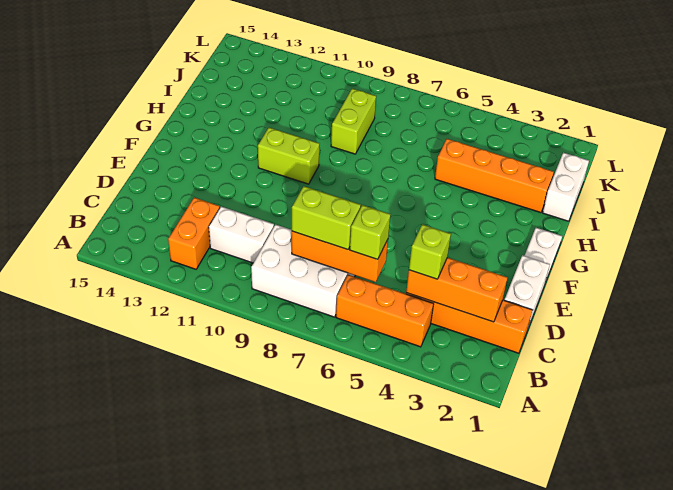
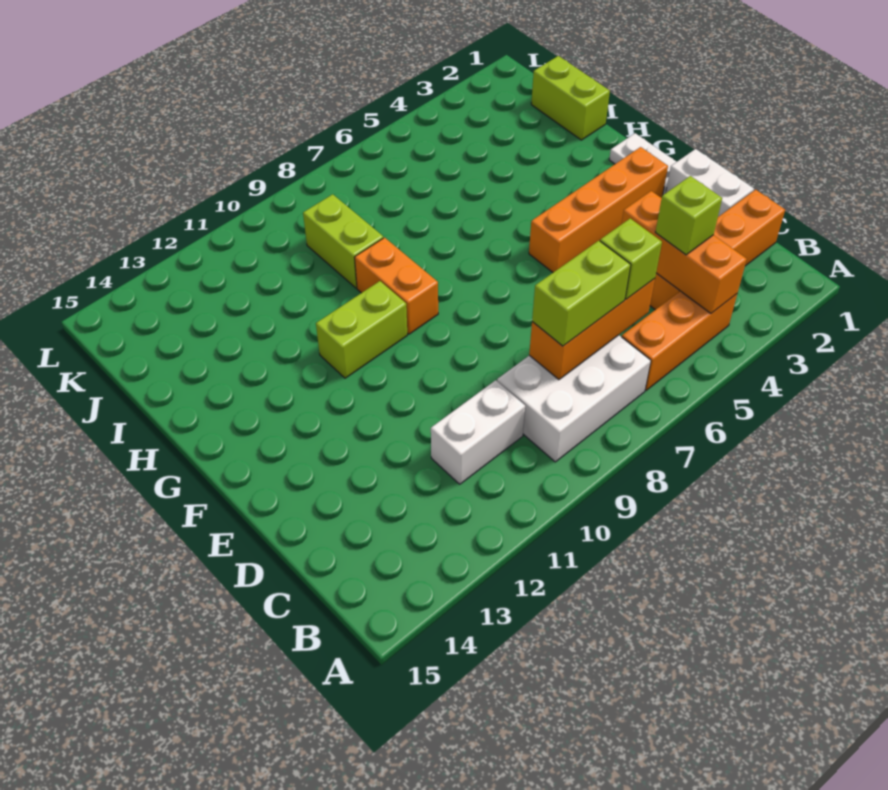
orange brick B12:C12 level 1 -> orange brick G9:H9 level 1
orange brick C2:C4 level 2 -> orange brick B4:D4 level 2
white brick I1:J1 level 1 -> lime brick I1:J1 level 1
orange brick I2:I5 level 1 -> orange brick F2:F5 level 1

